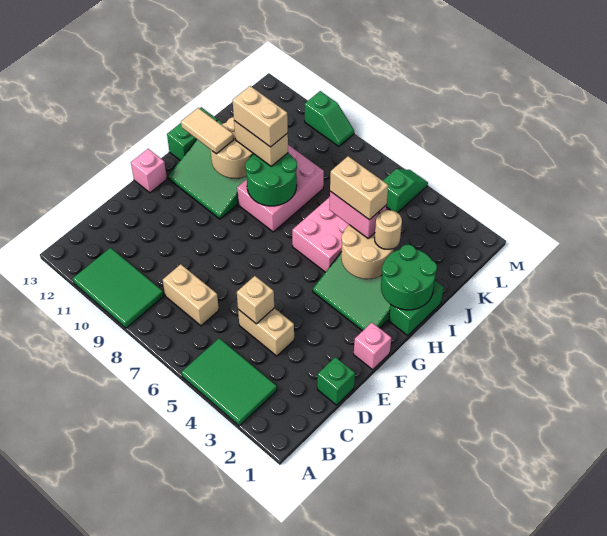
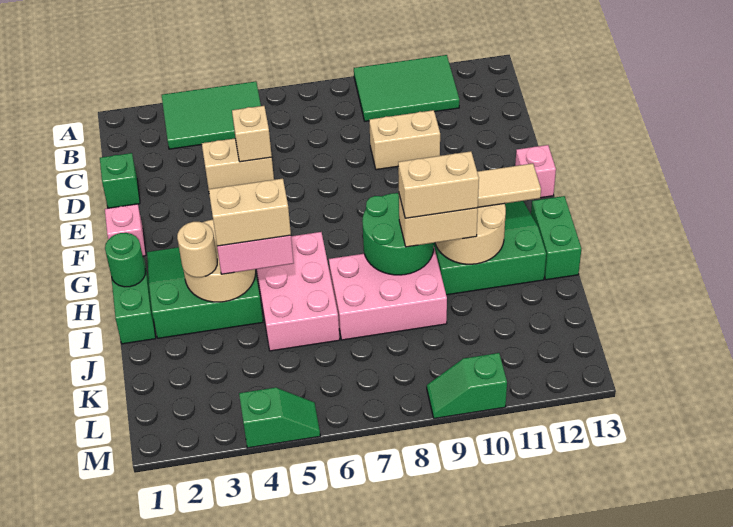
tan brick C7:C8 level 1 -> tan brick D9:D10 level 1
green round brick H1:I2 level 2 -> green round brick H1 level 2
pink brick H8:J9 level 1 -> pink brick I7:J9 level 1
green slope L5:M5 level 1 top L -> green slope M4:M5 level 1 top 4

